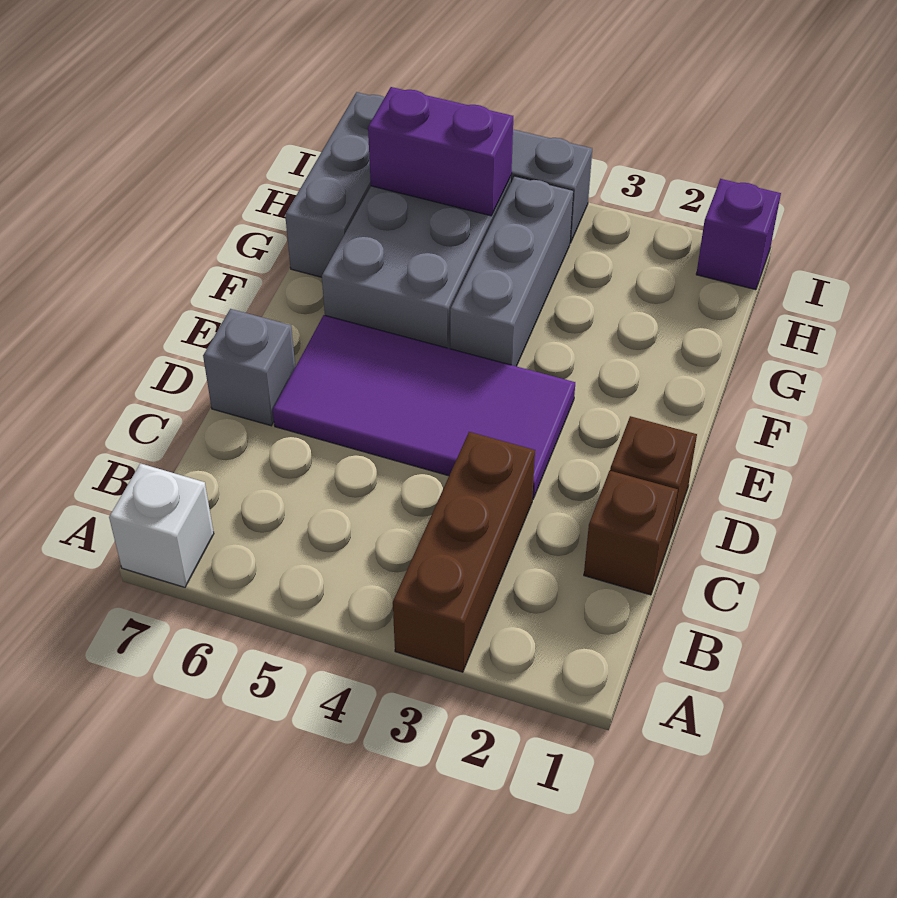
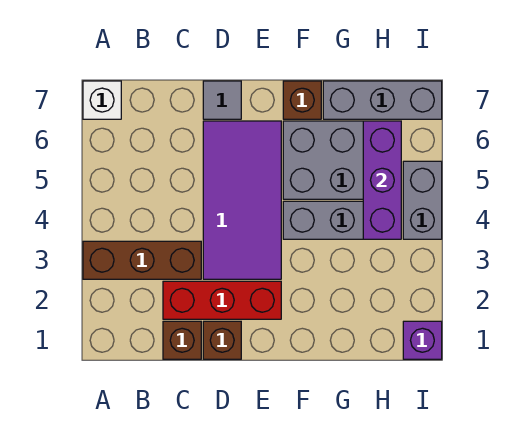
none -> red brick C2:E2 level 1
grey brick D7 level 1 -> grey tile D7 level 1
none -> brown brick F7 level 1
purple brick H5:H6 level 2 -> purple brick H4:H6 level 2

